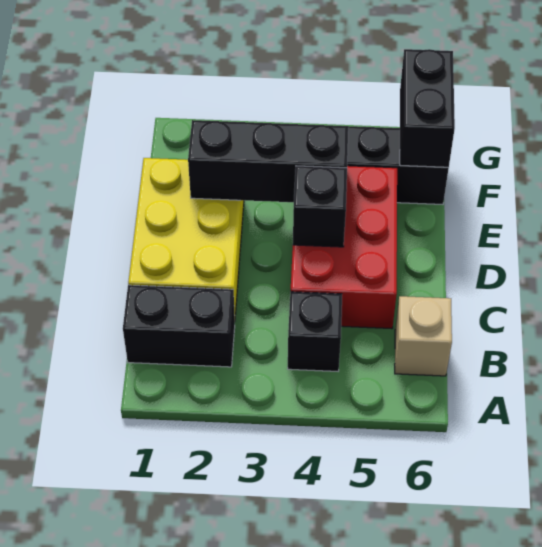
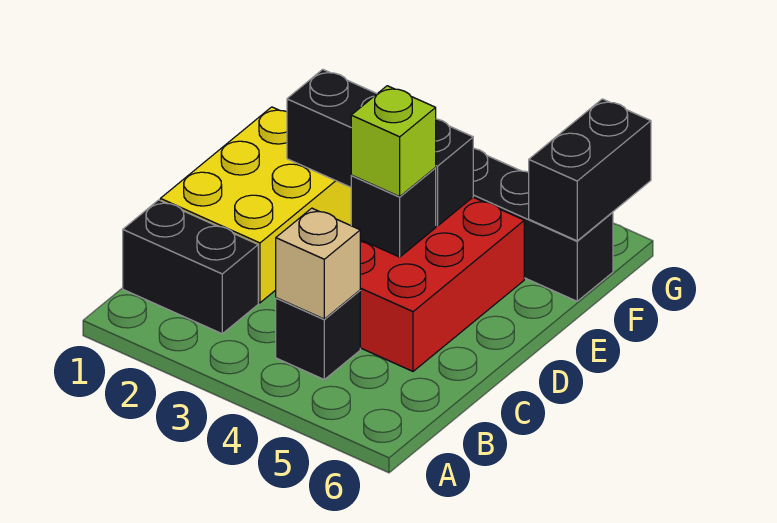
tan brick B6 level 1 -> tan brick B4 level 2
none -> lime brick D4 level 3

